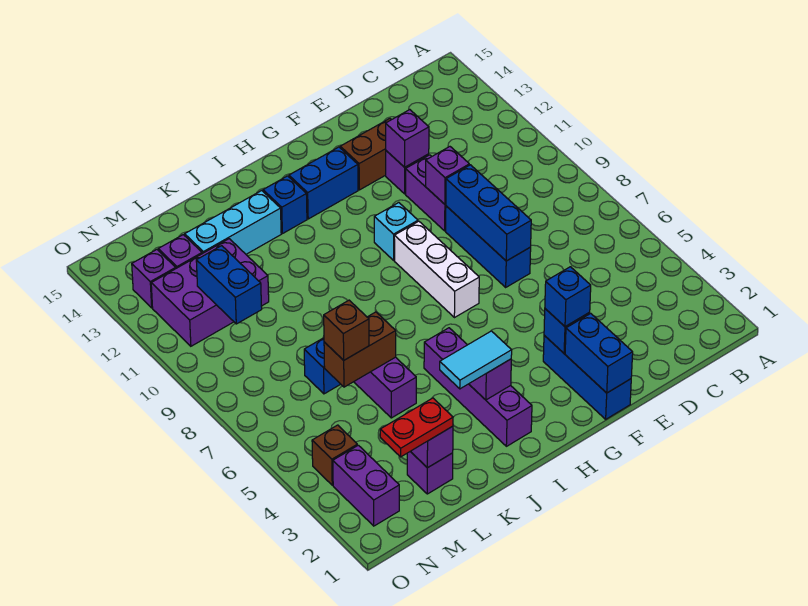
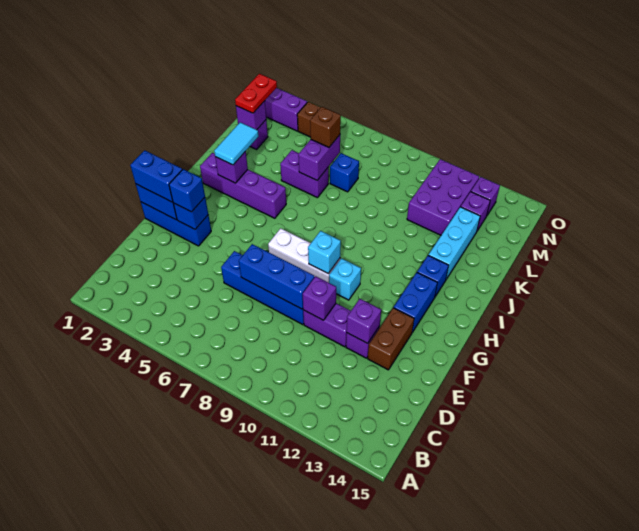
blue brick E7:E9 level 1 -> blue brick E6:E9 level 1
none -> cyan brick G9 level 2
brown brick K6:L6 level 2 -> purple brick K6:L6 level 2
blue brick M10:M11 level 2 -> blue brick F1:F2 level 3

